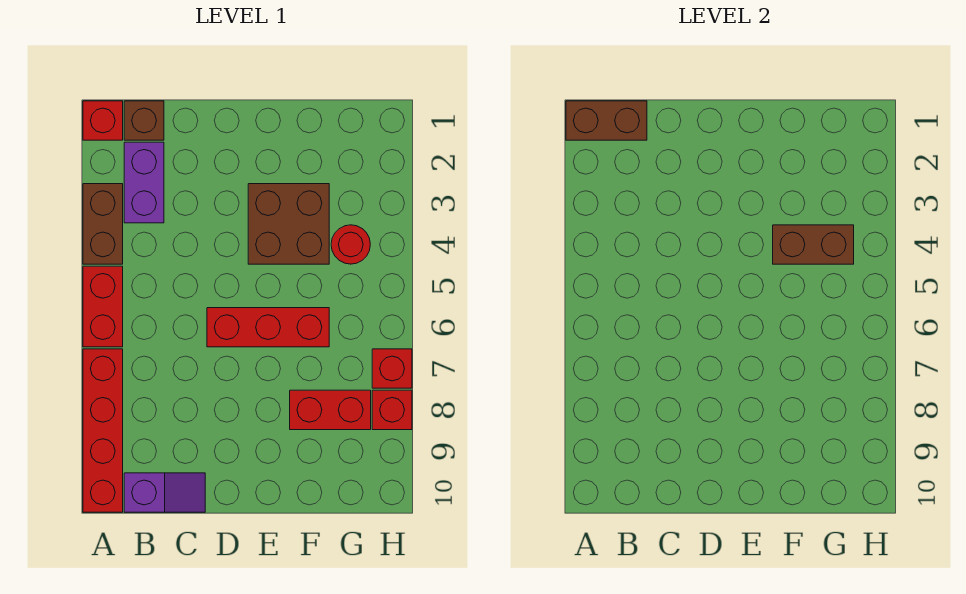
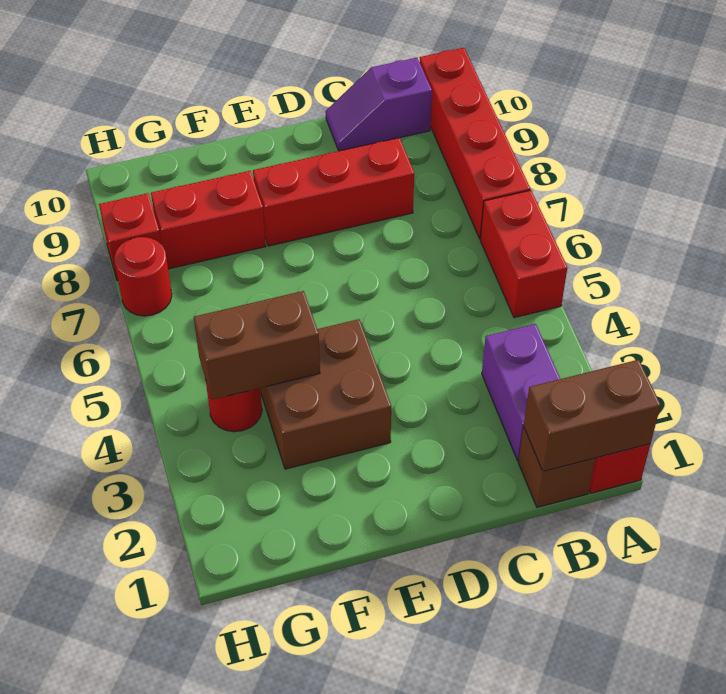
brown brick A3:A4 level 1 -> none
red brick D6:F6 level 1 -> red brick C8:E8 level 1
red brick H7 level 1 -> red round brick H7 level 1

